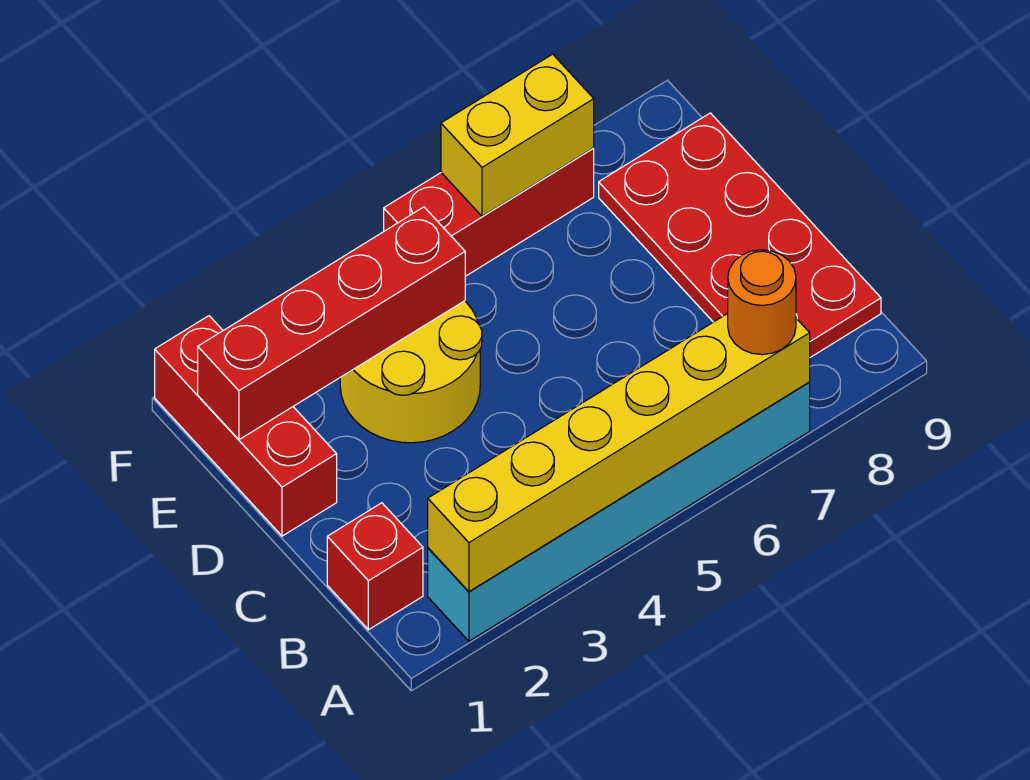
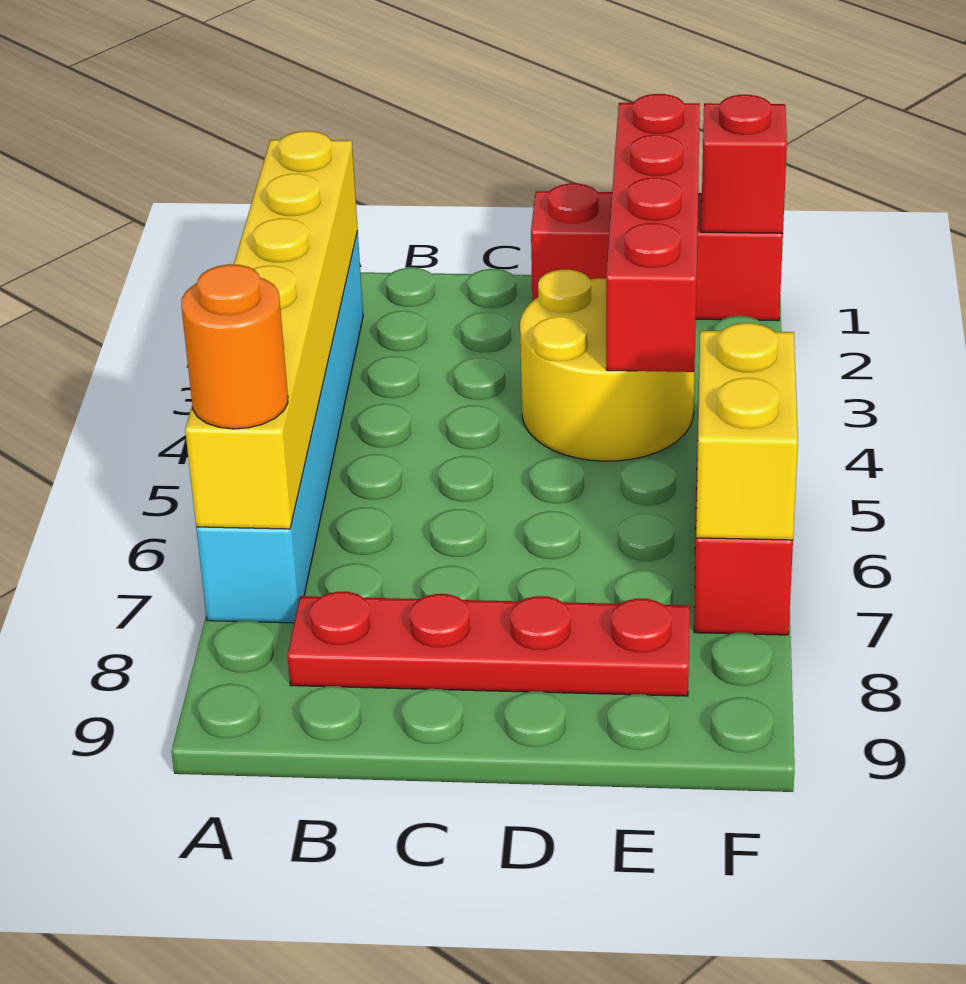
red brick B1 level 1 -> red brick F1 level 2
red plate B8:E9 level 1 -> red plate B8:E8 level 1

